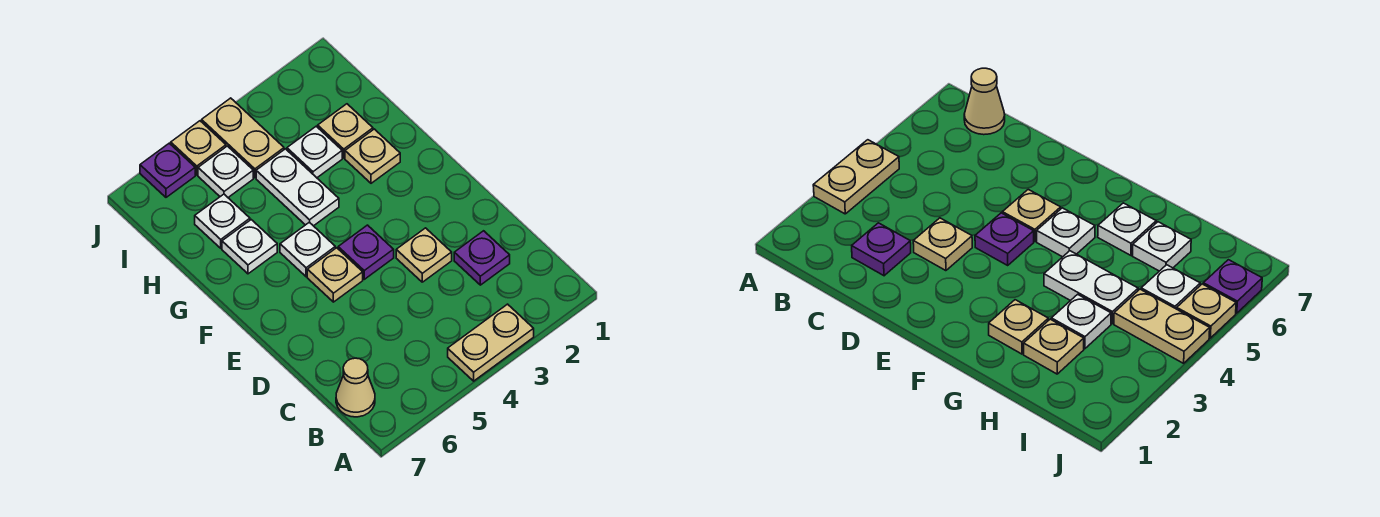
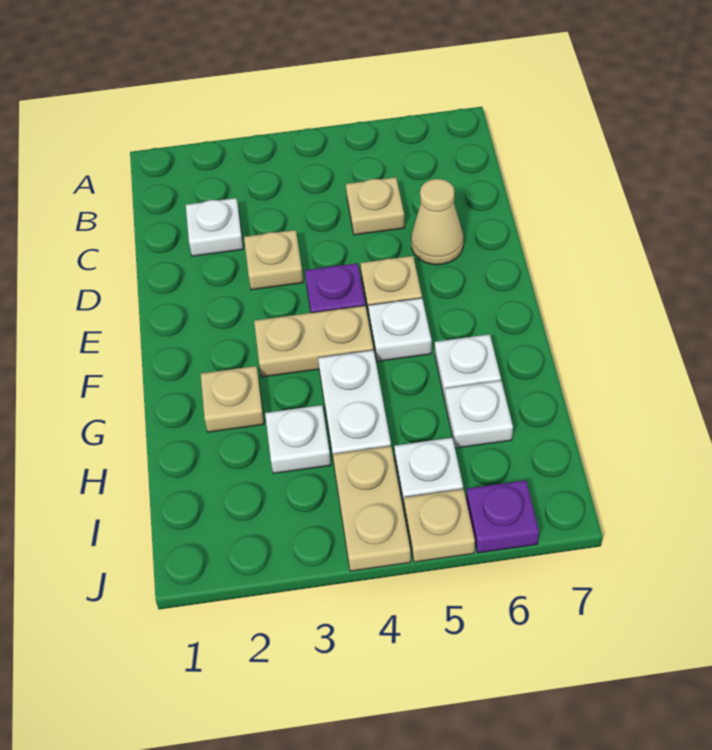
tan plate A3:A4 level 1 -> tan plate F3:F4 level 1
tan cone B7 level 1 -> tan cone D6 level 1
purple plate C2 level 1 -> white plate C2 level 1
tan plate H2 level 1 -> tan plate C5 level 1

